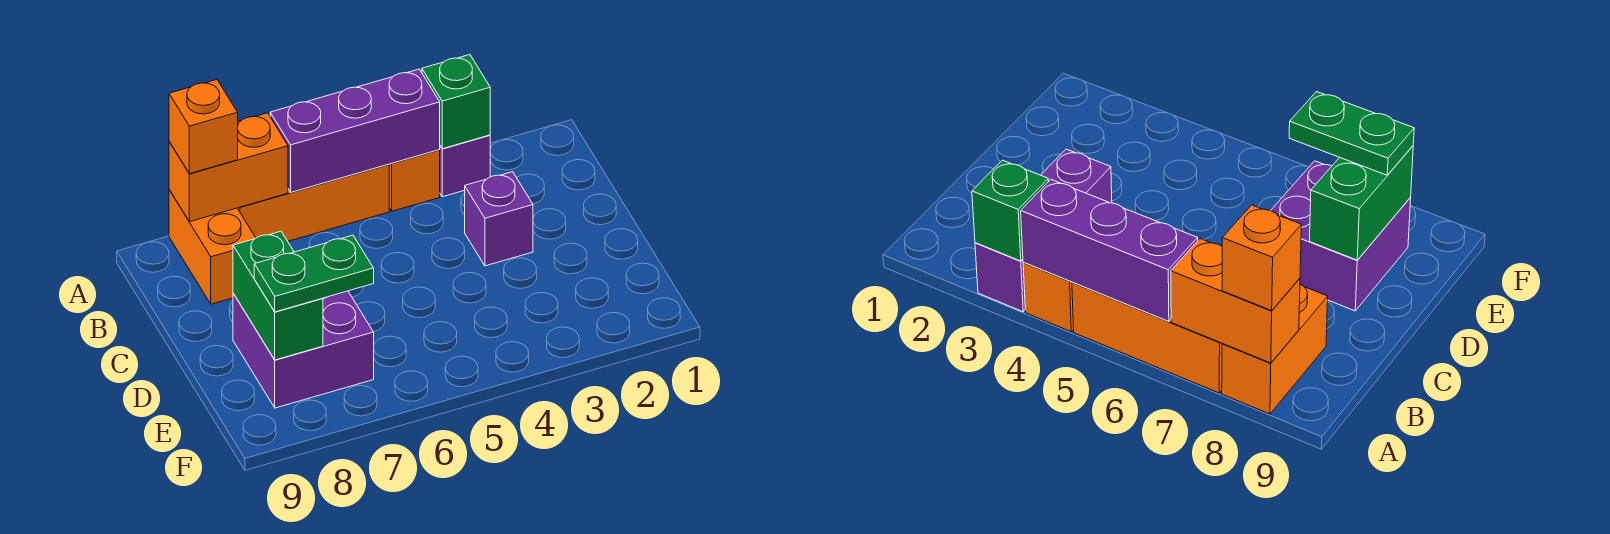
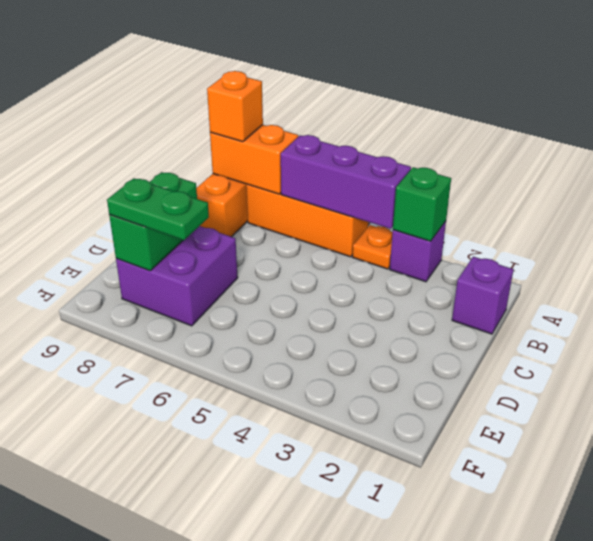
orange brick A4 level 1 -> orange plate A4 level 1
purple brick C3 level 1 -> purple brick B1 level 1

